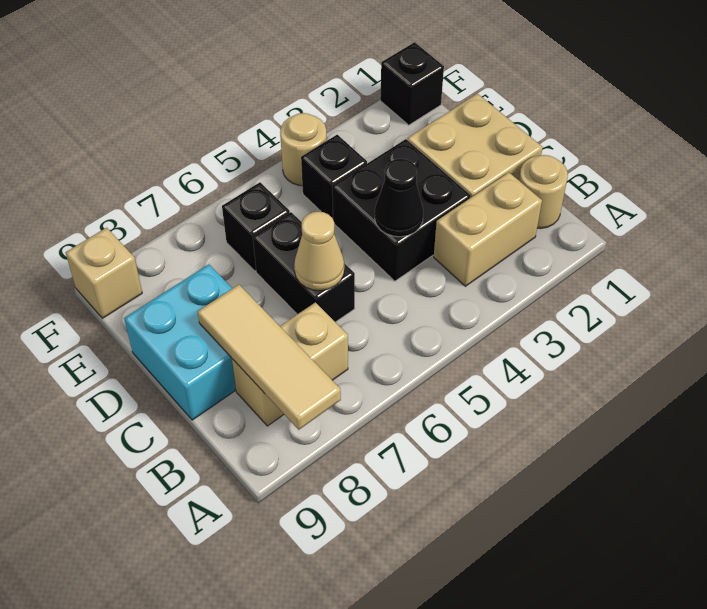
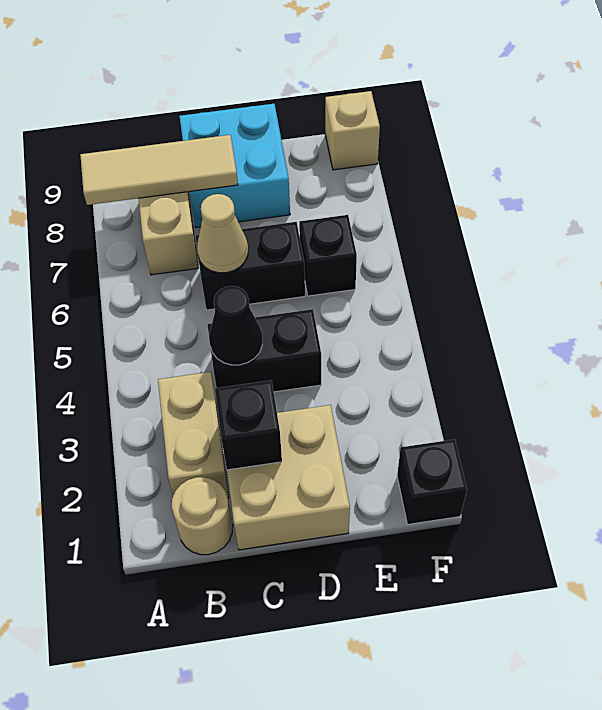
black brick C3:D4 level 1 -> black brick C4:D4 level 1
black brick E4 level 1 -> black brick C2 level 2
tan round brick F4 level 1 -> none

